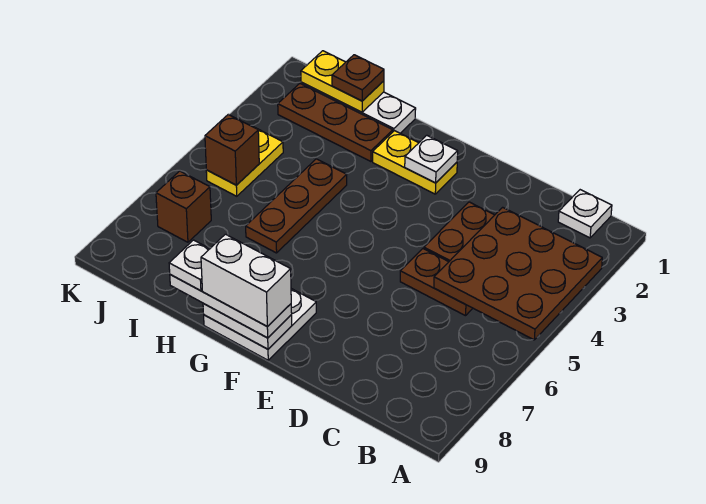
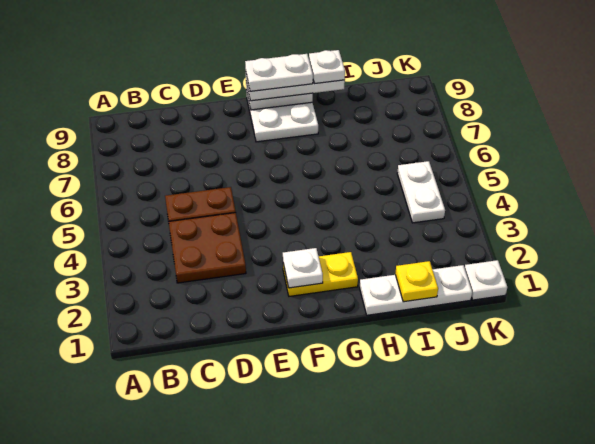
brown plate A3:C5 level 2 -> none
white plate B1 level 1 -> white plate K1 level 1
white brick F9:G9 level 4 -> white plate F9:G9 level 4
brown plate H2:J2 level 1 -> none
brown plate H4:H6 level 1 -> none
yellow plate I1:J1 level 2 -> yellow plate I1 level 2
brown plate I1 level 3 -> none
yellow plate J4:J5 level 1 -> white plate J4:J5 level 1
brown brick J5 level 2 -> none
brown brick J7 level 1 -> none

